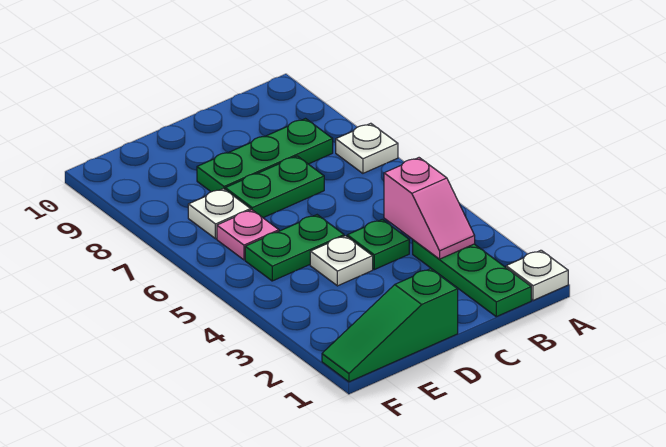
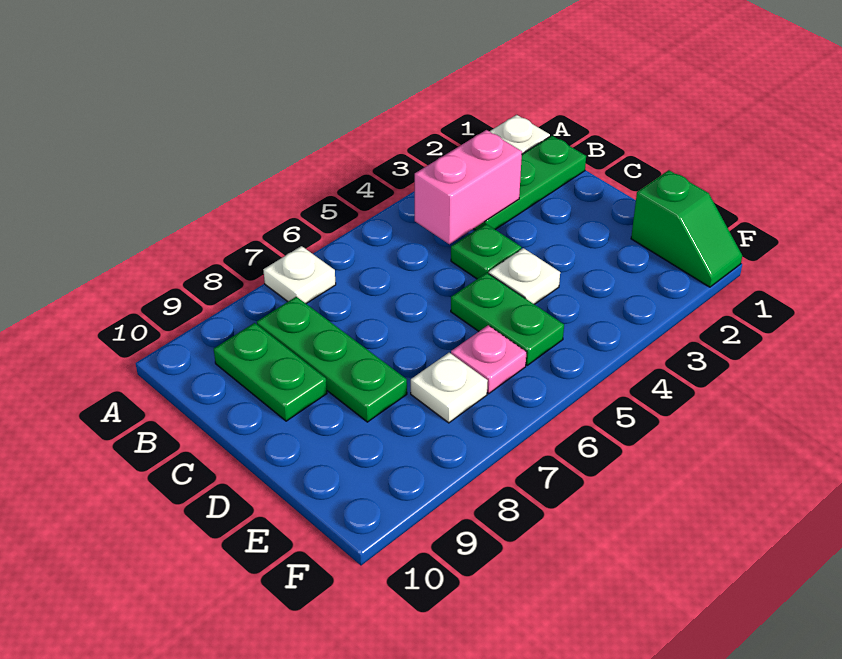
pink slope B3:B4 level 2 top 4 -> pink brick B3:B4 level 2
green plate C7:D7 level 1 -> green plate B9:C9 level 1
green slope D1:F1 level 1 top D -> green slope E1:F1 level 1 top E

